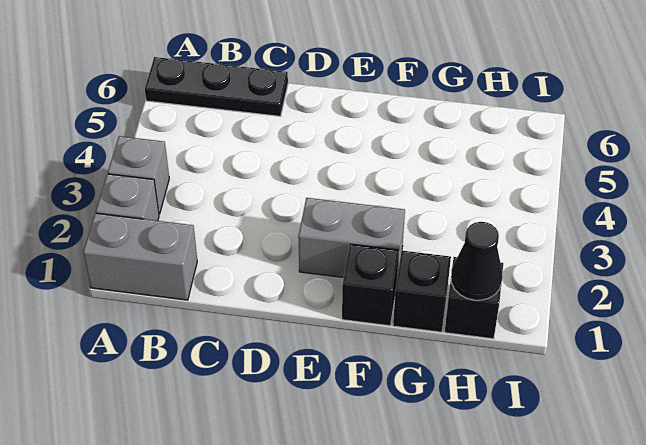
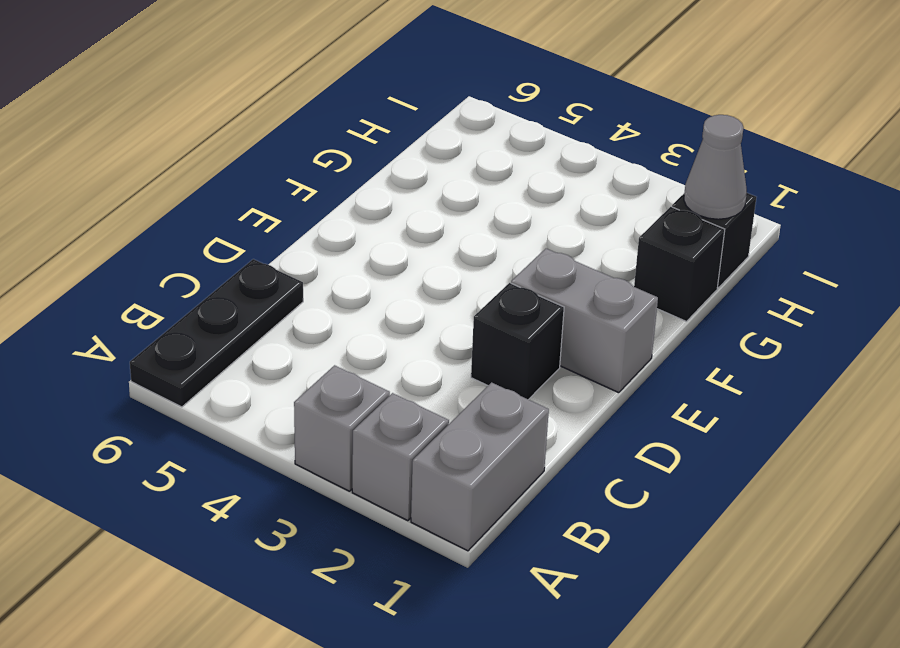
grey brick E2:F2 level 1 -> grey brick E1:E2 level 1
black brick F1 level 1 -> black brick D2 level 1
black cone H1 level 2 -> grey cone H1 level 2

